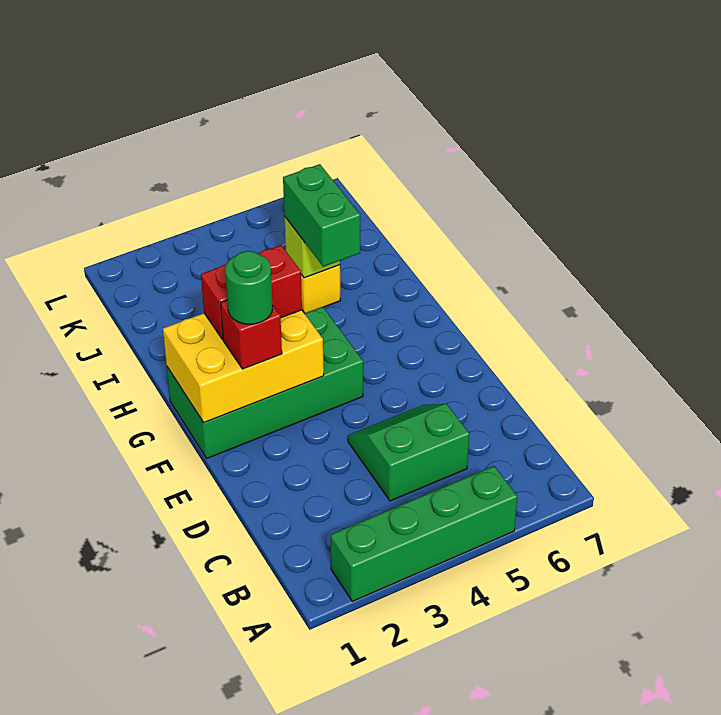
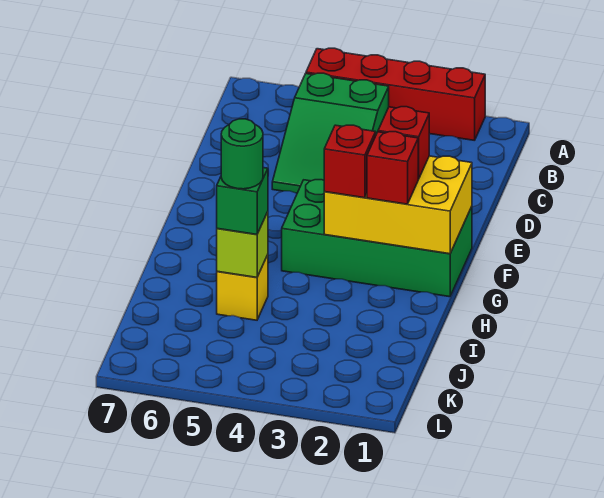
green brick A2:A5 level 1 -> red brick A2:A5 level 1
green slope C4:D5 level 1 top C -> green slope B4:D5 level 1 top B
green round brick F2 level 4 -> green round brick I5 level 4
green brick H5:I5 level 3 -> green brick I5 level 3

